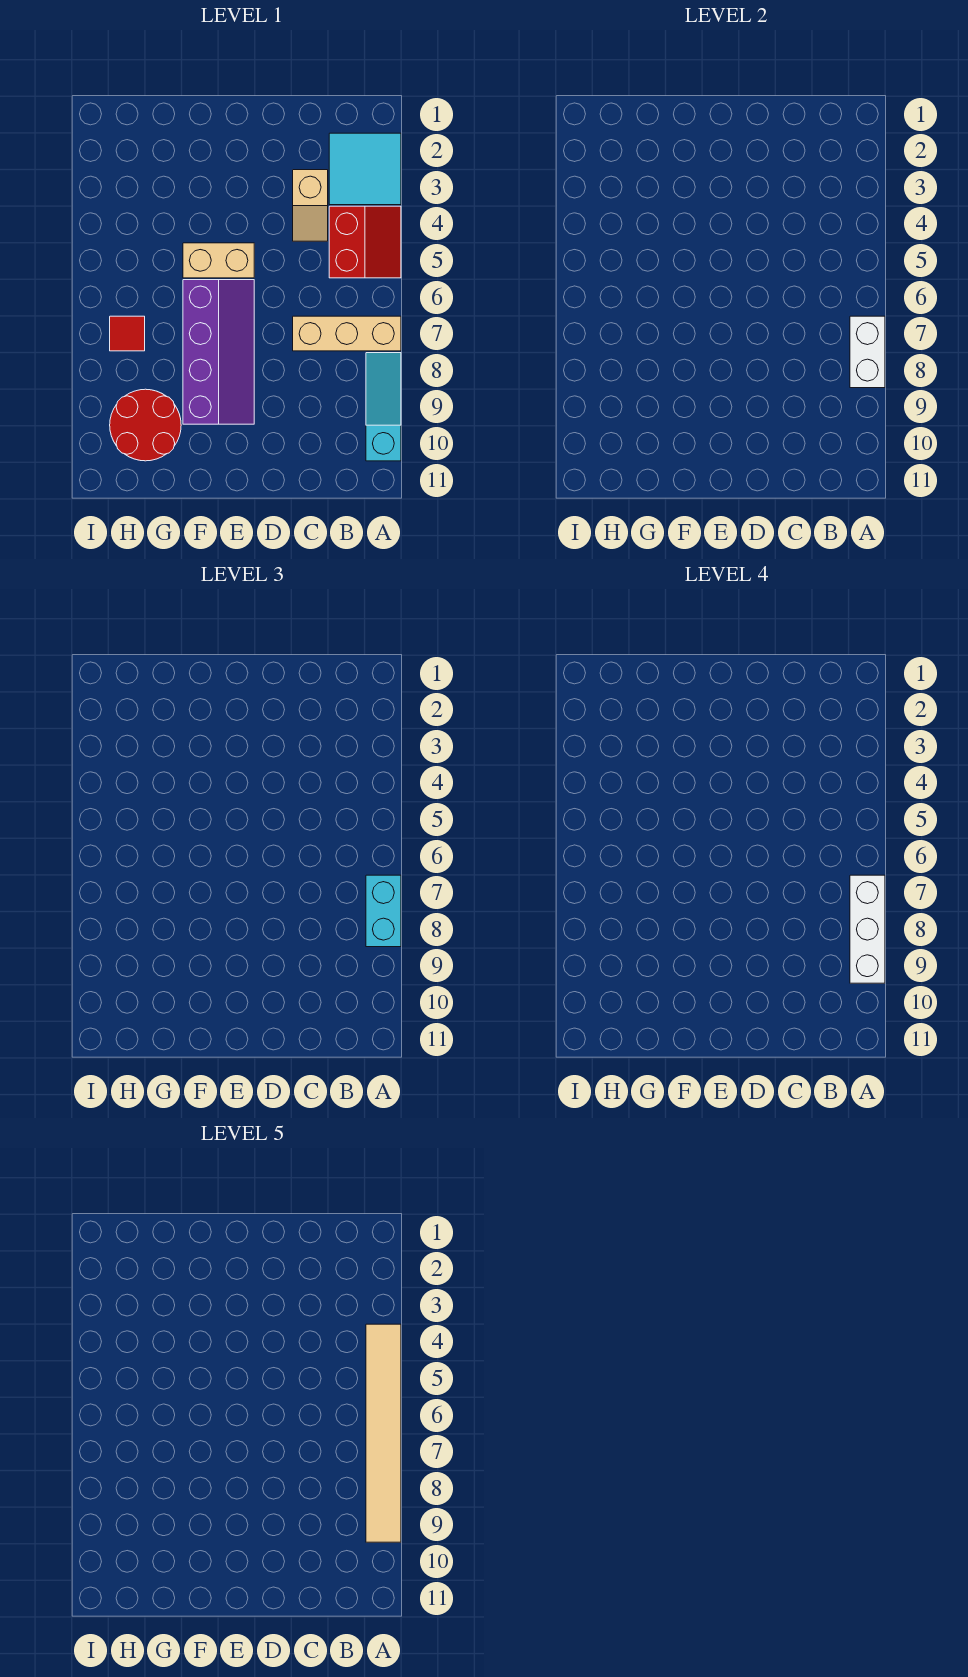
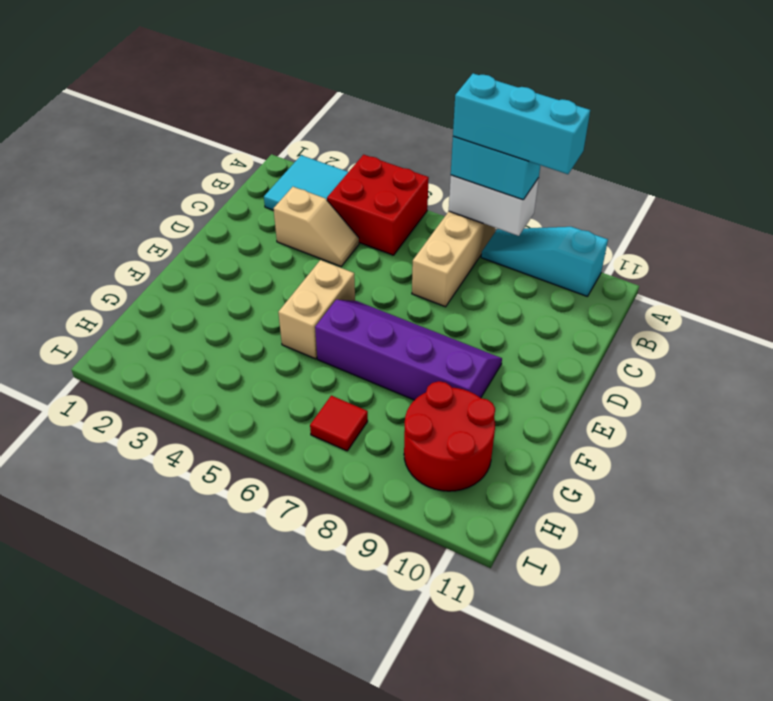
red slope A4:B5 level 1 top B -> red brick A4:B5 level 1
tan tile A4:A9 level 5 -> none
white brick A7:A9 level 4 -> cyan brick A7:A9 level 4

